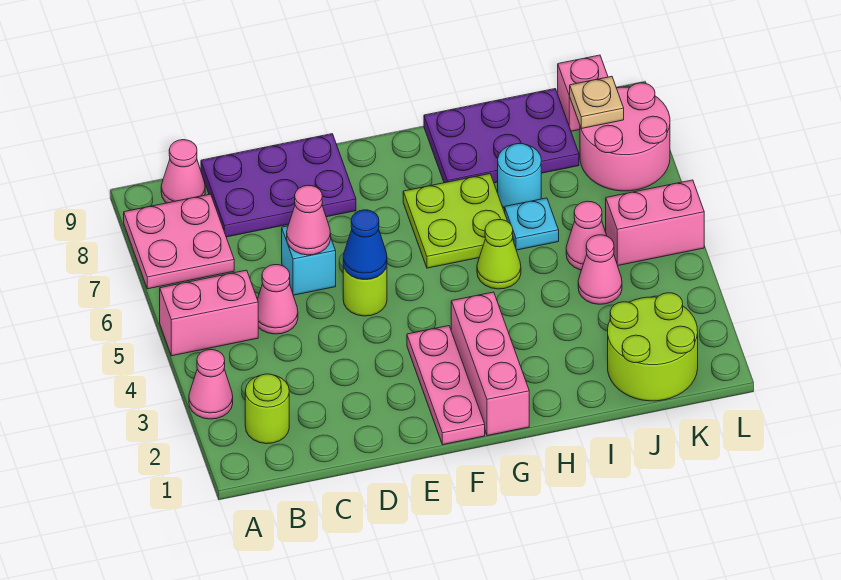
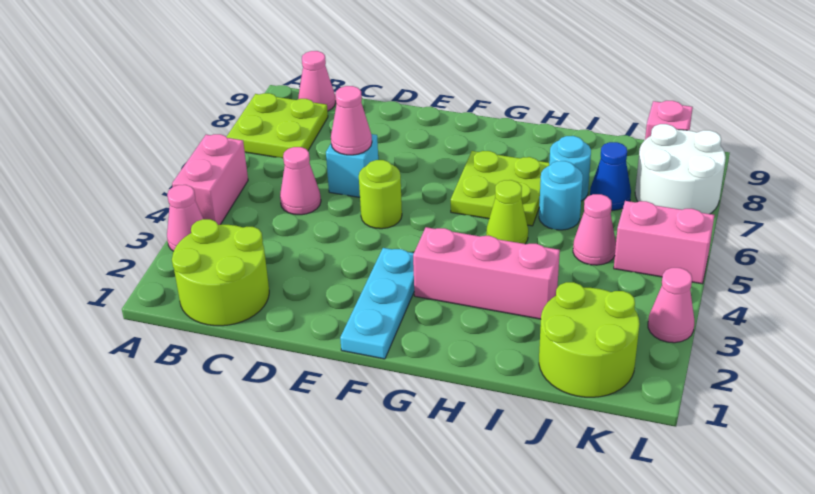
pink brick A5:B5 level 1 -> pink brick A4:A5 level 1
pink plate A7:B8 level 1 -> lime plate A7:B8 level 1
lime round brick B2 level 1 -> lime round brick B1:C2 level 1
purple plate C8:E9 level 1 -> none
blue cone E5 level 2 -> blue cone J7 level 1
pink plate F1:F3 level 1 -> cyan plate F1:F3 level 1
pink brick G1:G3 level 1 -> pink brick G3:I3 level 1
purple plate H8:J9 level 1 -> none
cyan plate I6 level 1 -> cyan round brick I6 level 1
pink cone J4 level 1 -> pink cone L3 level 1
pink round brick K7:L8 level 1 -> white round brick K7:L8 level 1
tan plate K8 level 2 -> none

